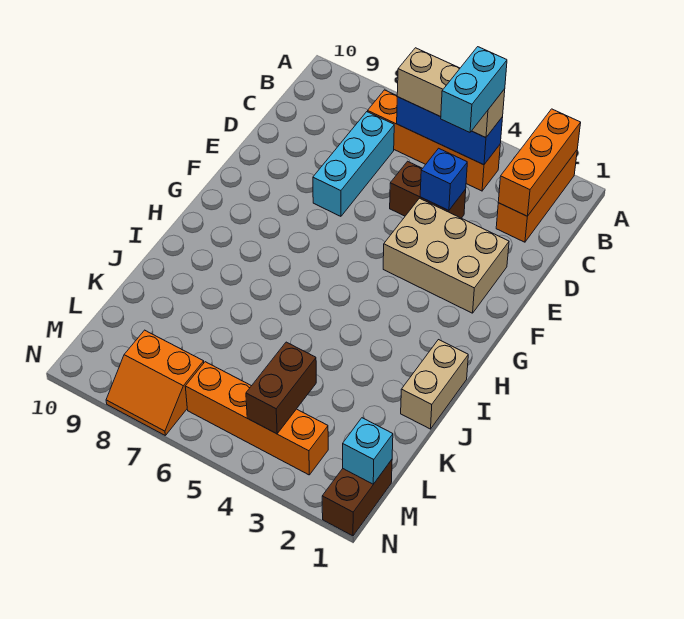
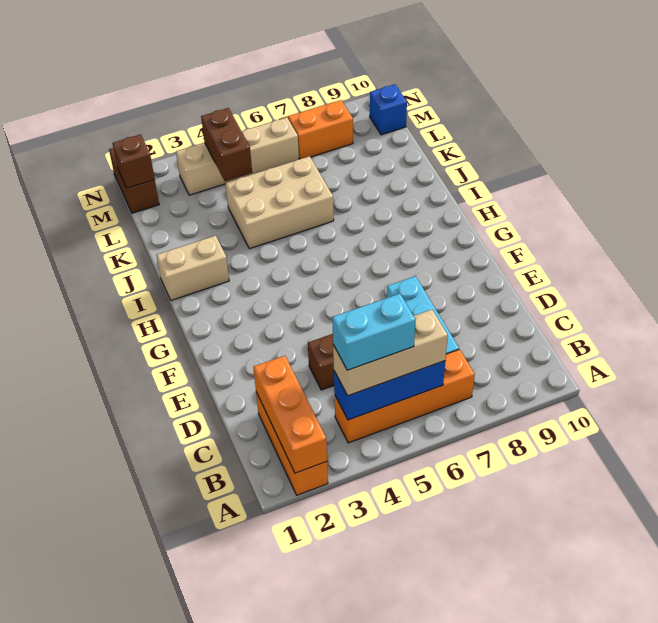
cyan brick B4:C4 level 4 -> cyan brick B4:B5 level 4
blue brick D4 level 2 -> blue brick M10 level 1
tan brick E2:F4 level 1 -> tan brick J4:K6 level 1
tan brick I1:J1 level 1 -> tan brick I1:I2 level 1
cyan brick M1 level 2 -> brown brick M1 level 2
orange brick M3:M6 level 1 -> tan brick M3:M6 level 1

